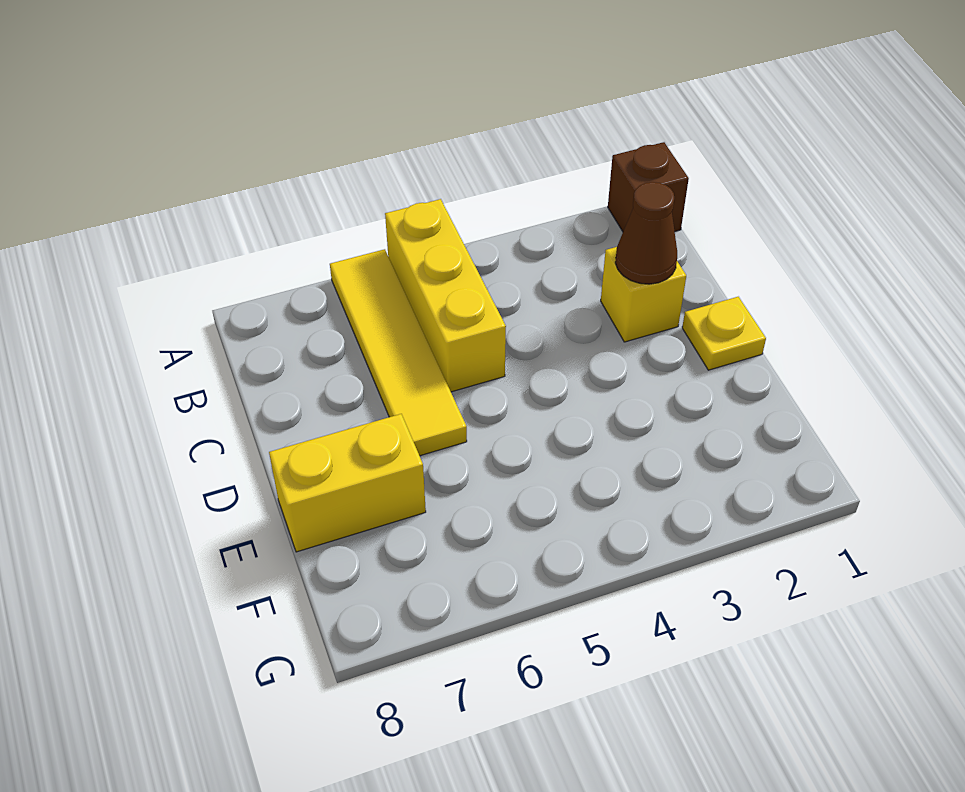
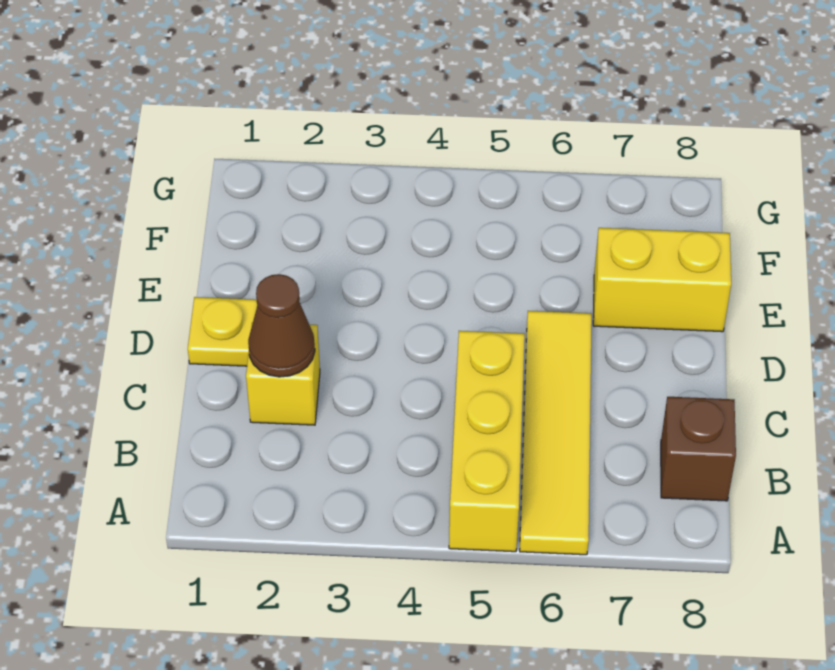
brown brick A1 level 1 -> brown brick B8 level 1

